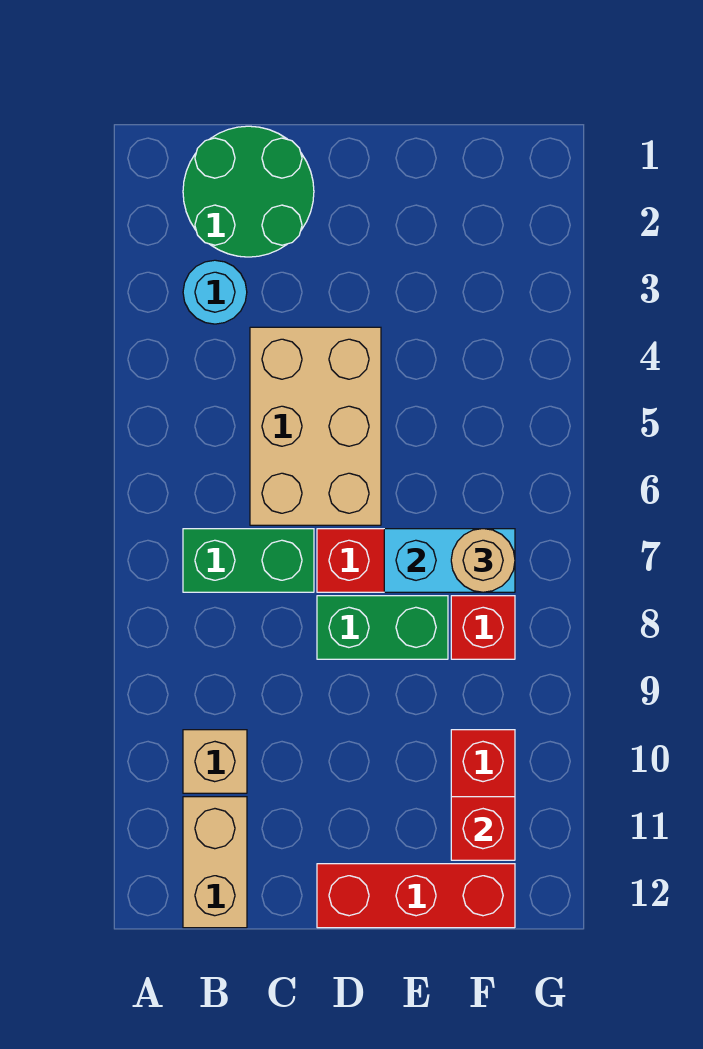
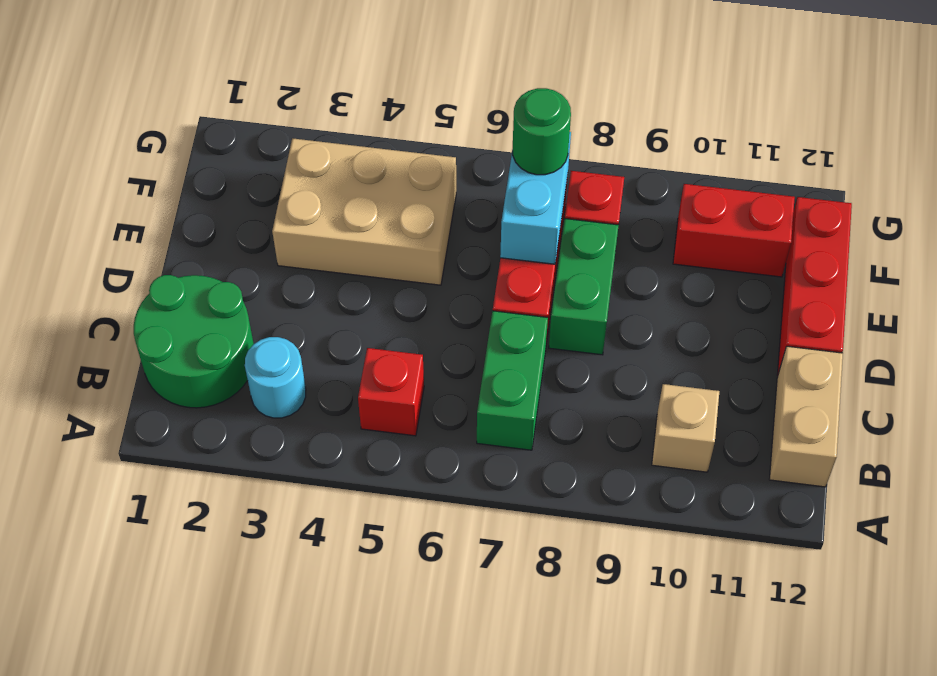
tan brick B11:B12 level 1 -> tan brick B12:C12 level 1
tan brick C4:D6 level 1 -> tan brick E3:F5 level 1
tan round brick F7 level 3 -> green round brick F7 level 3
red brick F11 level 2 -> red brick B5 level 1

